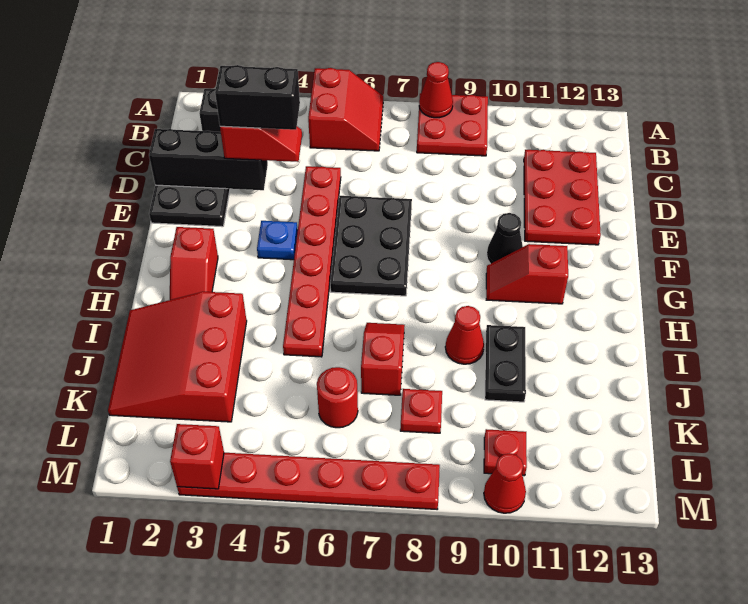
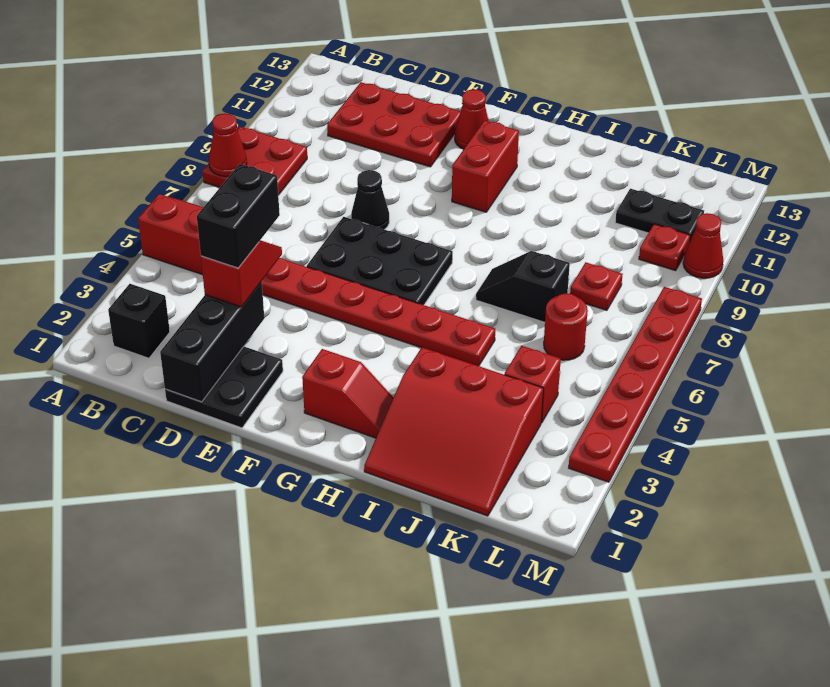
blue plate F4 level 1 -> none
black cone F10 level 1 -> black cone E8 level 1
red slope G10:G11 level 1 top 11 -> red brick G10:G11 level 1
red slope I7:J7 level 1 top J -> black slope I7:J7 level 1 top J
red cone I9 level 1 -> red cone F12 level 1
black plate I10:J10 level 1 -> black plate K11:L11 level 1
red brick M3 level 2 -> red brick K4 level 1

